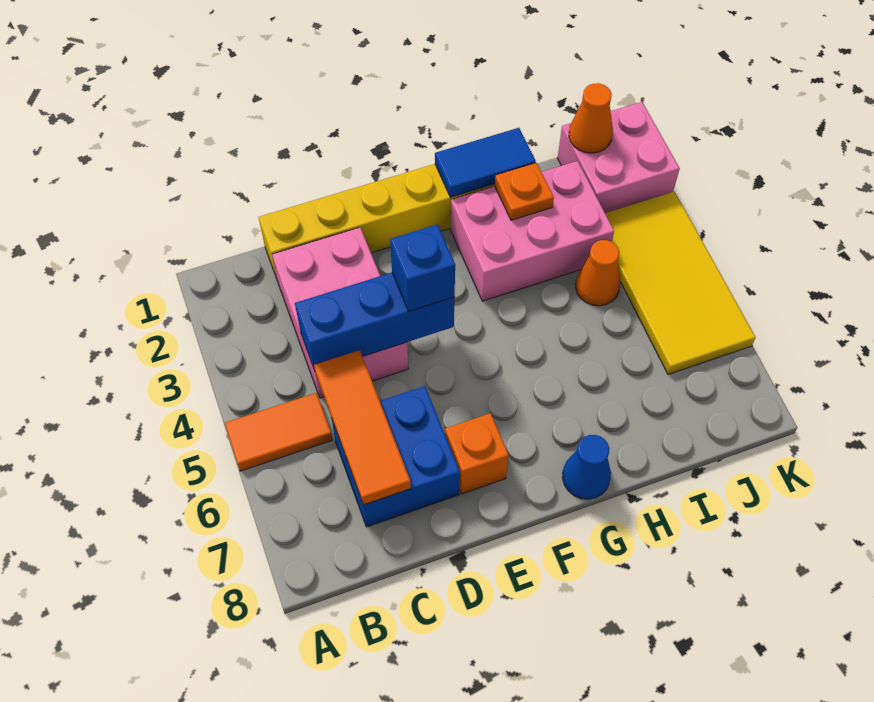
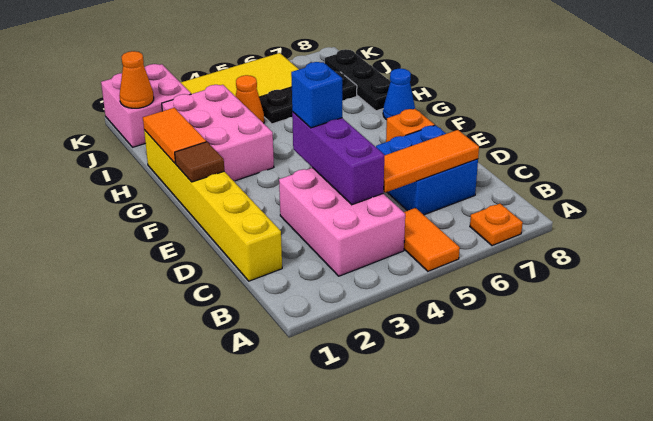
pink brick C2:D4 level 1 -> pink brick B3:D4 level 1
blue brick C4:E4 level 2 -> purple brick C4:E4 level 2
none -> brown tile F1 level 2
blue tile G1:H1 level 2 -> orange tile G1:H1 level 2
orange plate H2 level 2 -> orange plate A7 level 1
none -> black plate H8:J8 level 1
none -> black plate I5:I7 level 1

